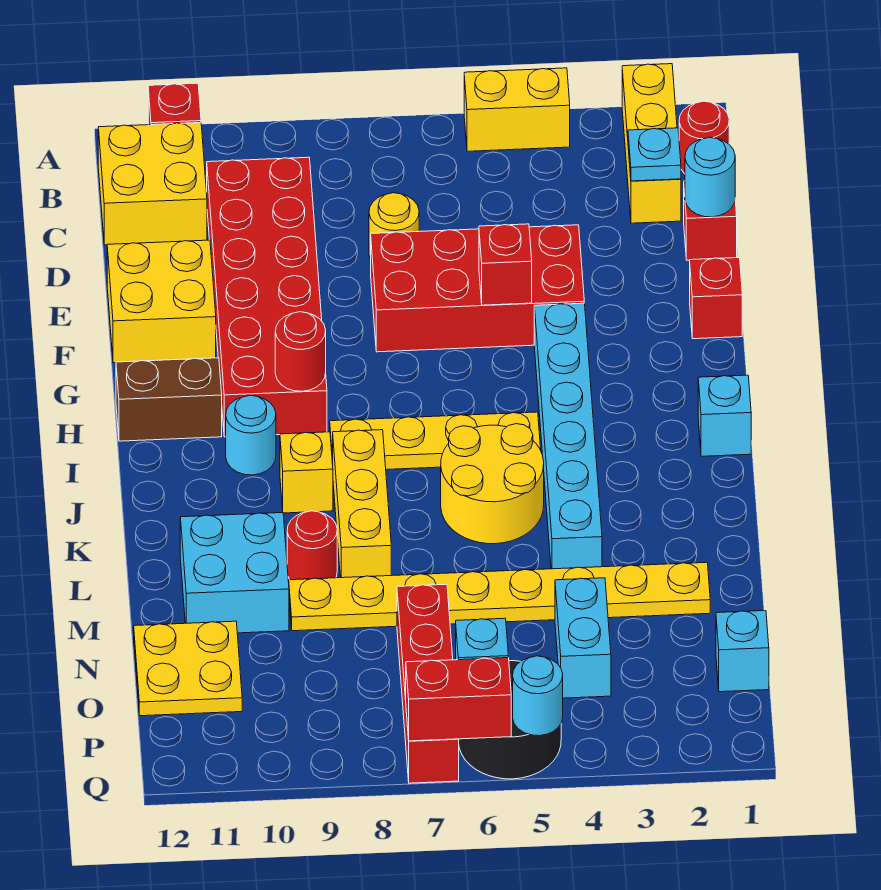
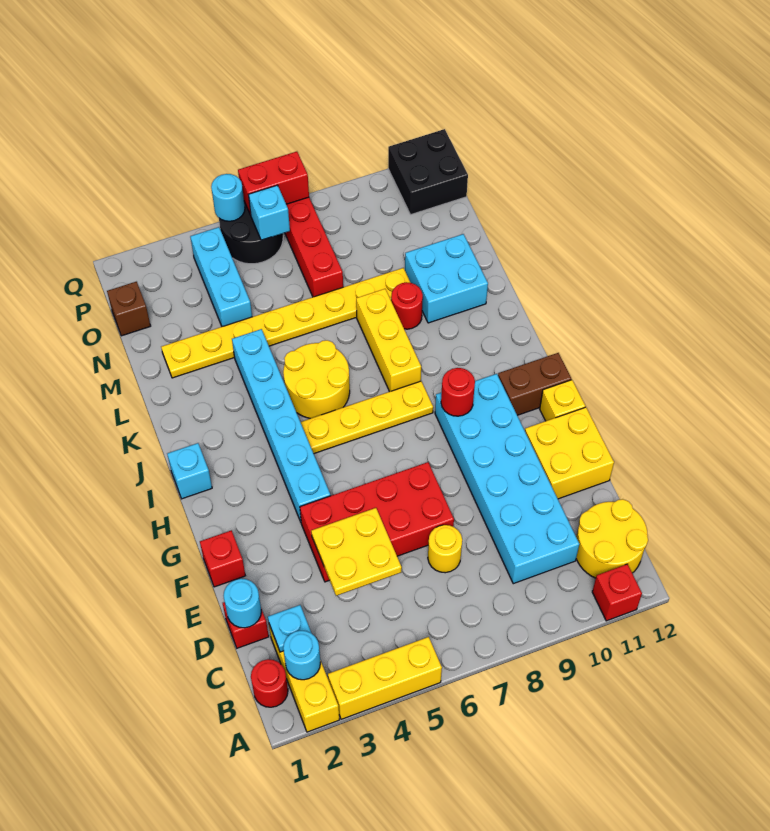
yellow brick A4:A5 level 1 -> yellow brick A3:A5 level 1
yellow brick B11:C12 level 1 -> yellow round brick B11:C12 level 1
red brick C9:H10 level 1 -> cyan brick C9:H10 level 1
red brick F5 level 2 -> none
cyan round brick I10 level 1 -> cyan round brick B2 level 2
yellow brick J9 level 1 -> yellow brick G12 level 1
cyan brick N4:O4 level 1 -> cyan brick N4:P4 level 1
yellow plate N11:O12 level 1 -> yellow plate D4:E5 level 2
cyan brick O1 level 1 -> brown brick O1 level 1
none -> black brick P11:Q12 level 1

